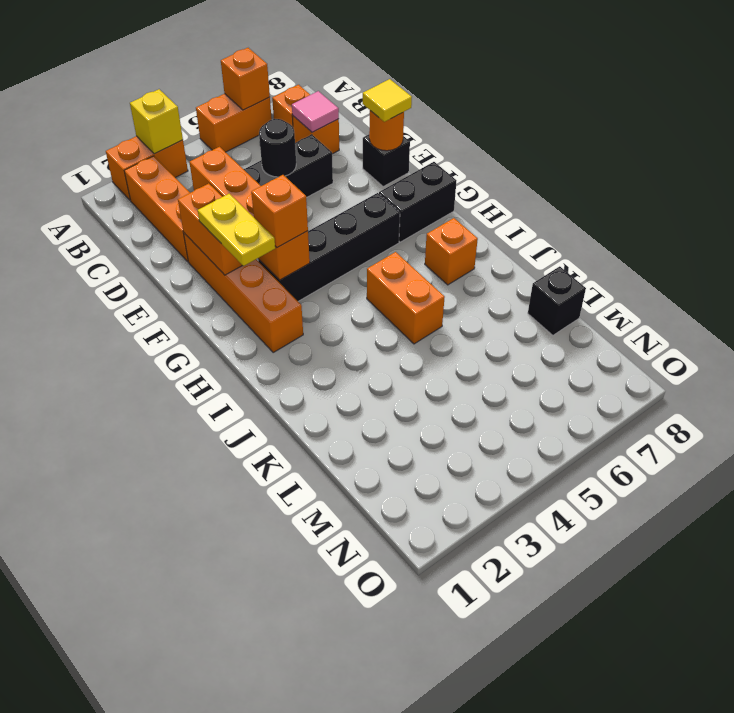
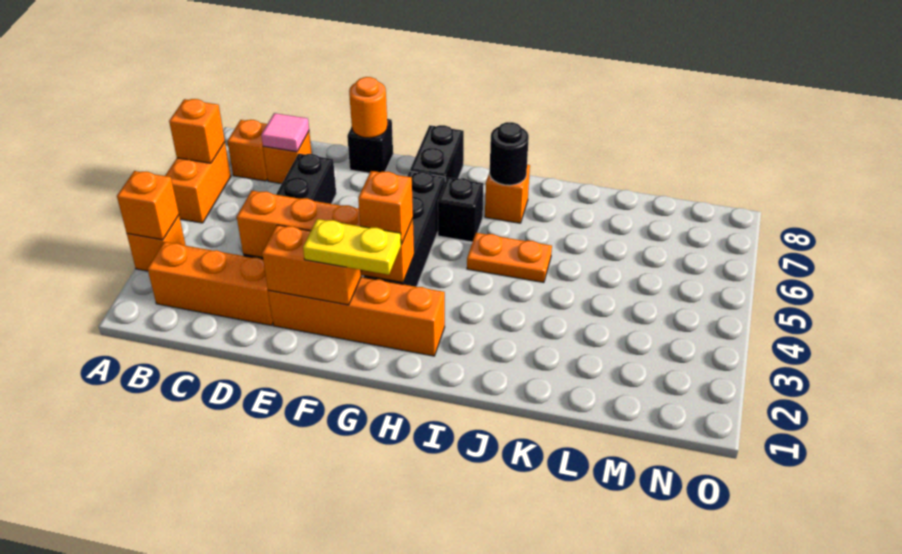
orange brick A2:A3 level 1 -> orange brick A3 level 1
yellow brick A3 level 2 -> orange brick A3 level 2
black round brick D5 level 2 -> black round brick I7 level 2
yellow tile E8 level 3 -> none
orange brick I5:J5 level 1 -> orange plate I5:J5 level 1
black brick L8 level 1 -> black brick H6 level 1

